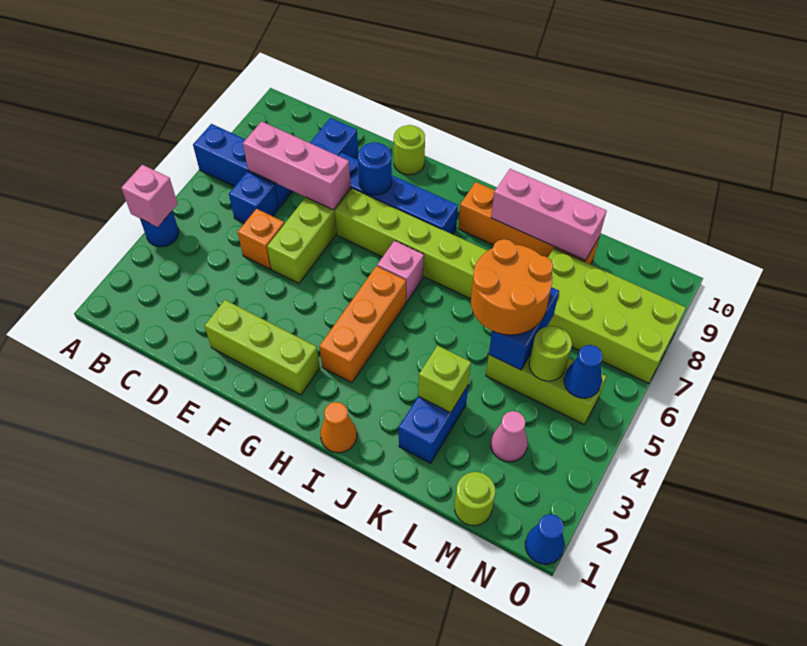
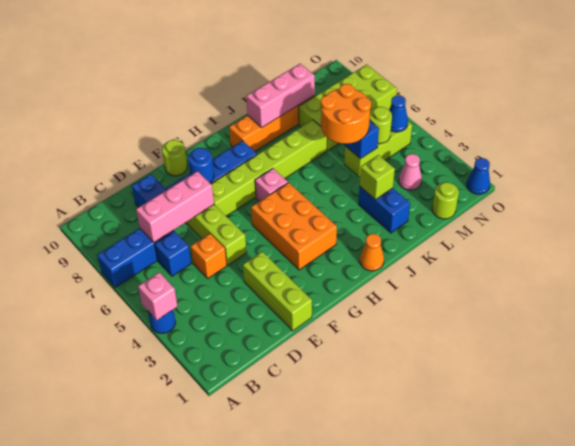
lime brick E2:G2 level 1 -> lime brick E1:E3 level 1
orange brick H3:H5 level 1 -> orange brick G3:H5 level 1

